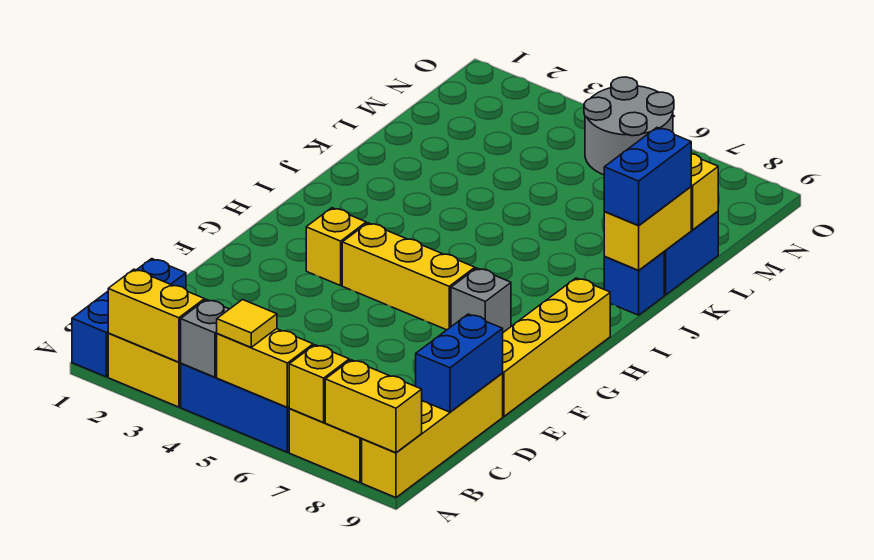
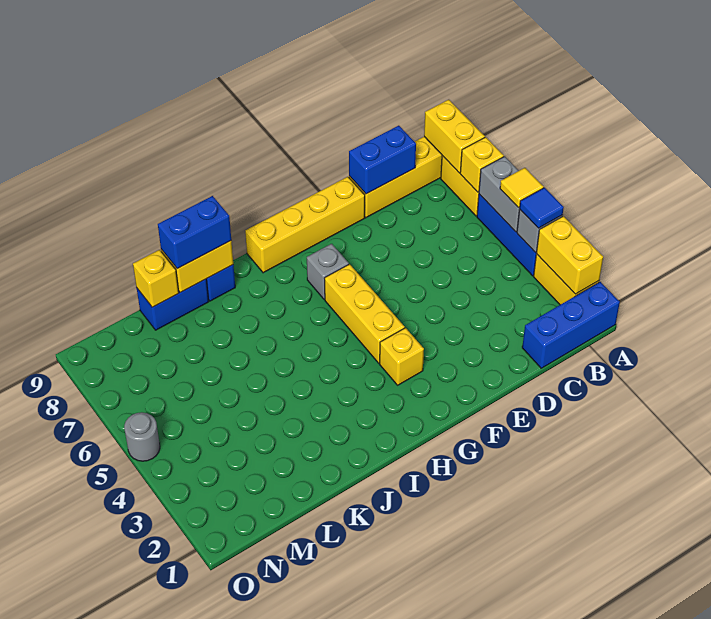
none -> blue tile A4 level 3
yellow brick A5:A6 level 2 -> grey brick A5:A6 level 2
grey round brick N5:O6 level 1 -> grey round brick O5 level 1

